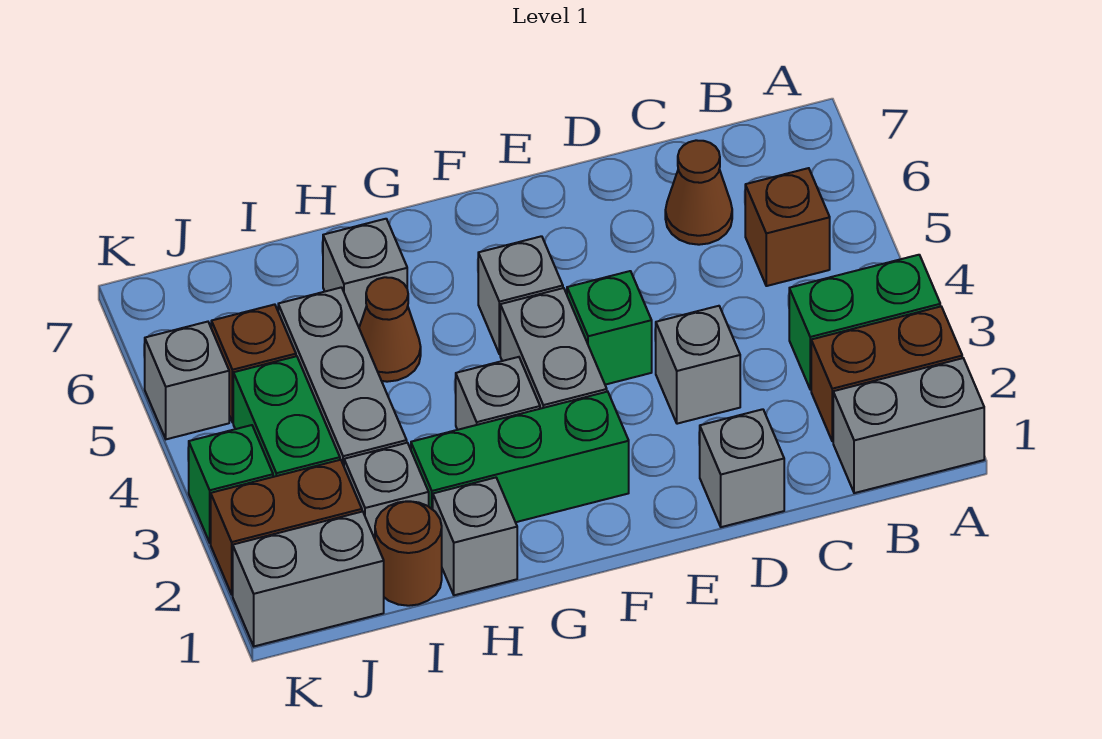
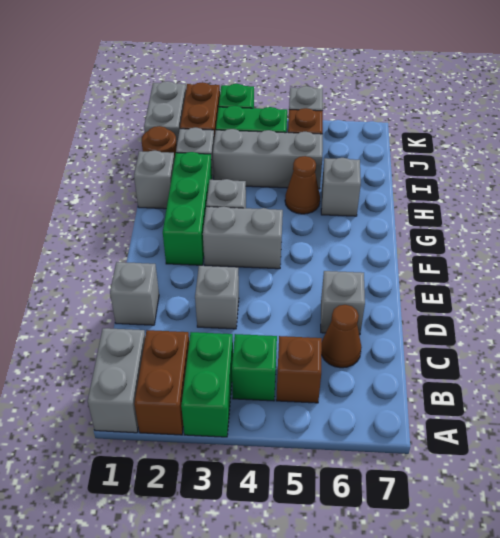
green brick E4 level 1 -> green brick B4 level 1
grey brick F5 level 1 -> grey brick D6 level 1

